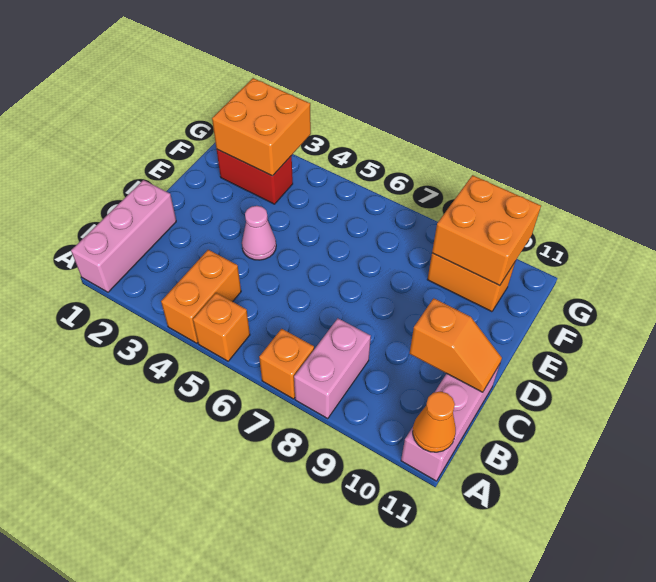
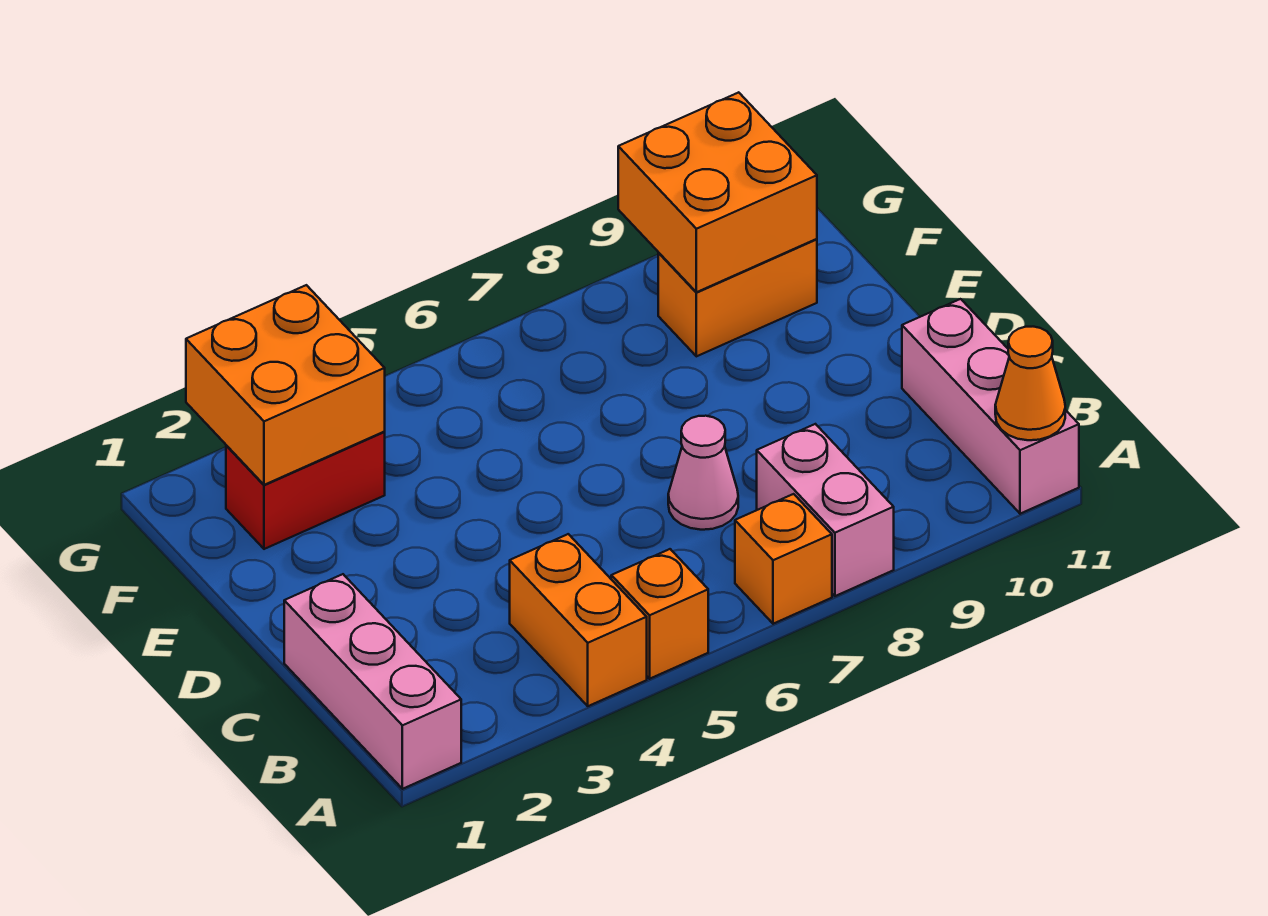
orange slope C10:C11 level 2 top 10 -> none
pink cone D4 level 1 -> pink cone C7 level 1

